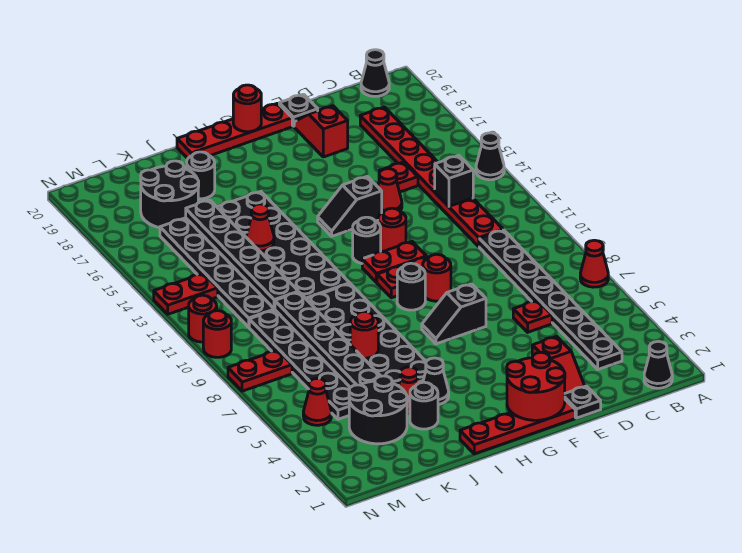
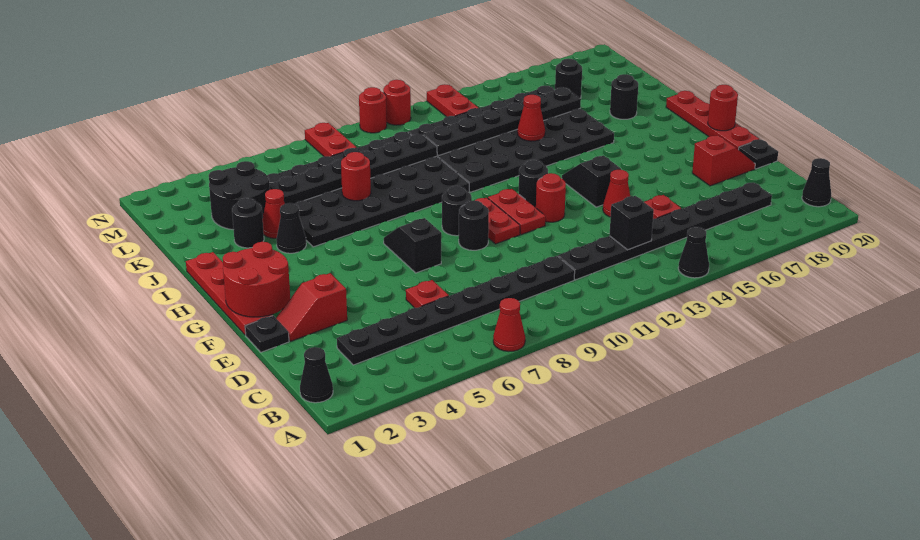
red plate C11:C18 level 1 -> black plate C11:C18 level 1
red round brick F9 level 1 -> black round brick F9 level 1
black round brick K17:L18 level 1 -> black round brick L17 level 1
red cone M5 level 1 -> none

